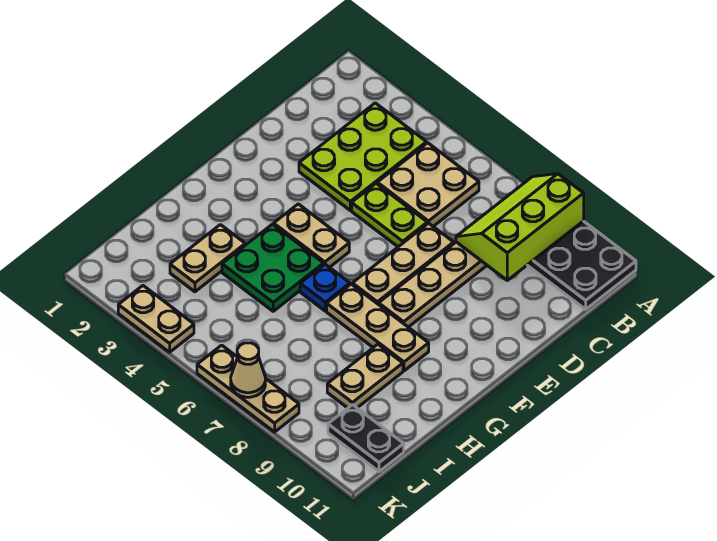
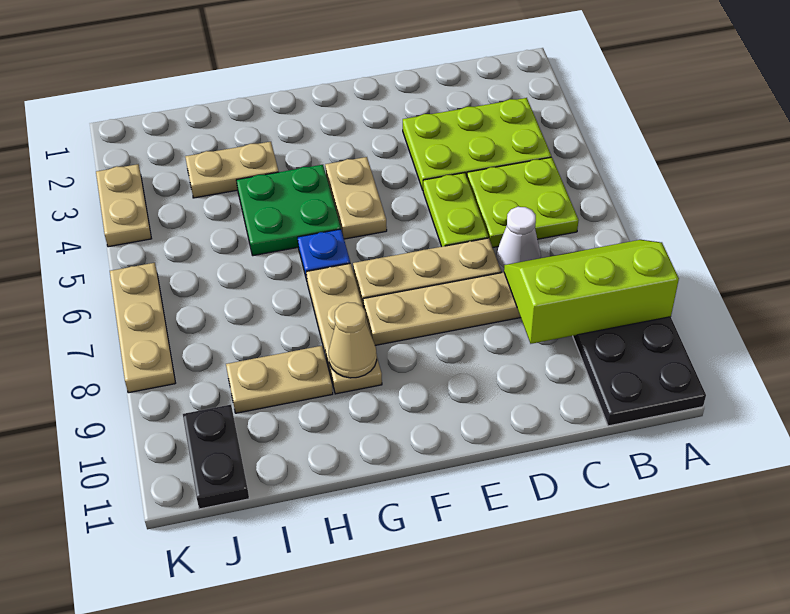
tan plate B5:C6 level 1 -> lime plate B5:C6 level 1
none -> white cone C7 level 1
tan cone K7 level 2 -> tan cone G9 level 2

